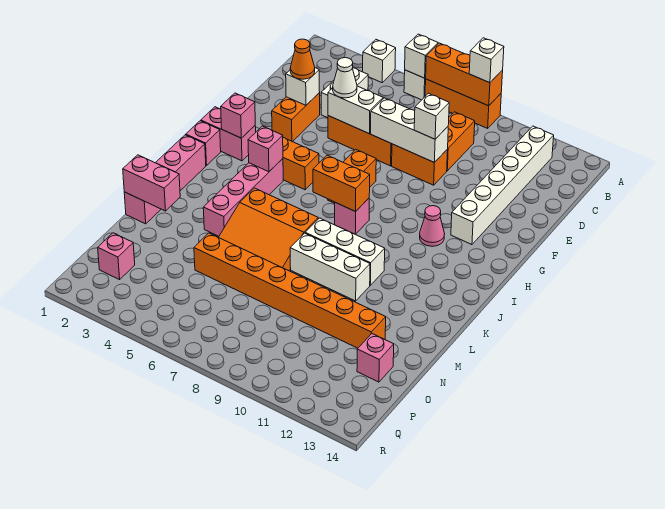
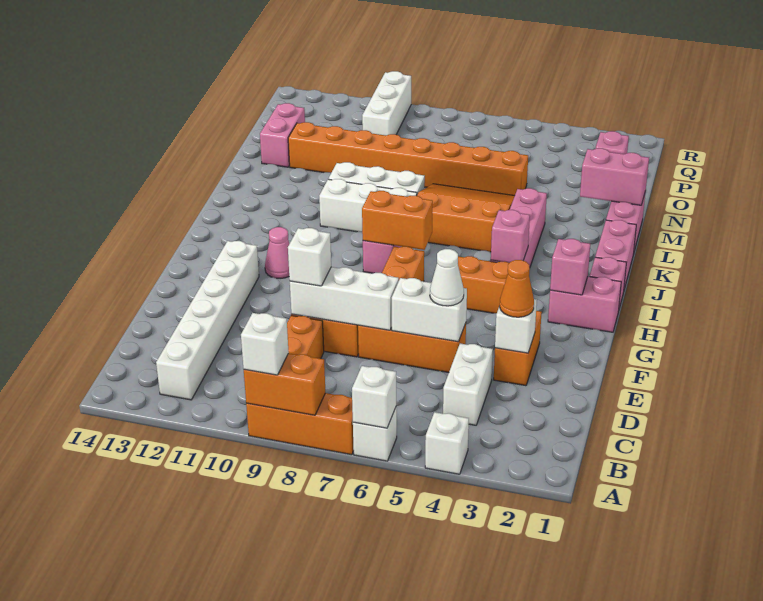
orange brick A7:A9 level 2 -> orange brick A8:A9 level 2
pink brick O13 level 1 -> pink brick N13:O13 level 1
none -> white brick P10:R10 level 1

